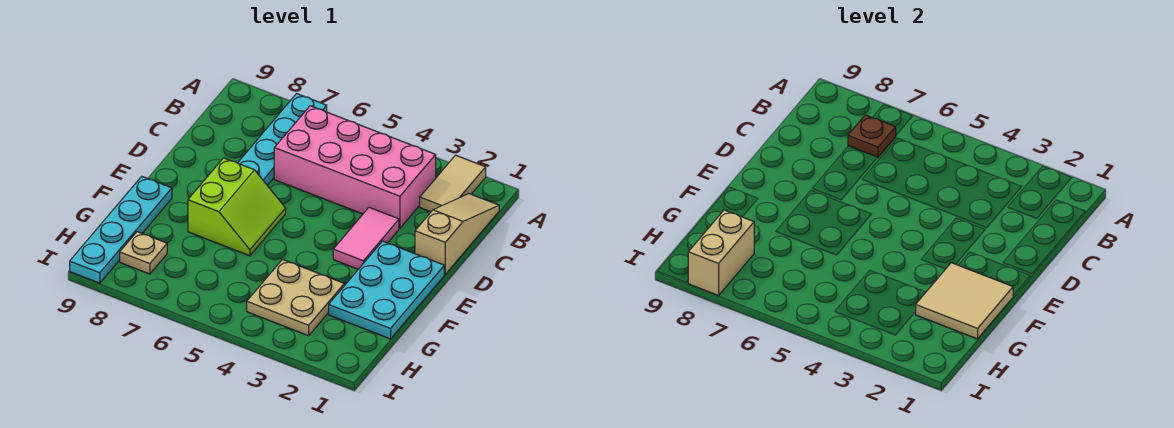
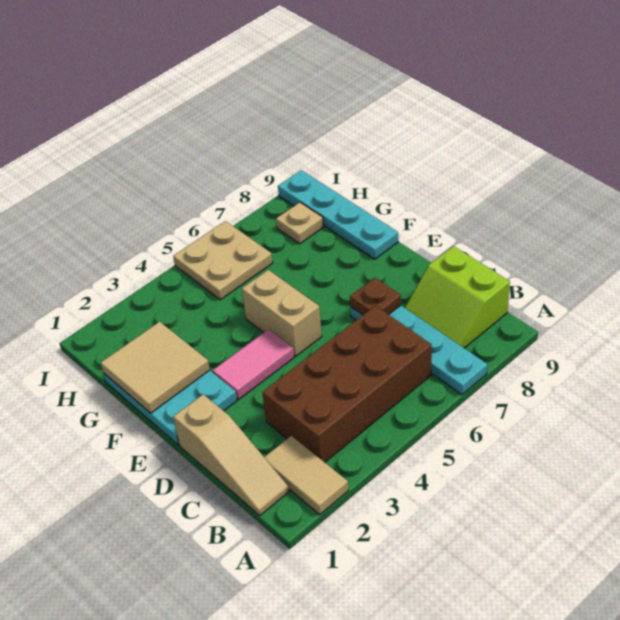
pink brick B3:C6 level 1 -> brown brick B3:C6 level 1
brown plate B7 level 2 -> brown plate D7 level 2
pink tile D3:E3 level 1 -> pink tile E3:E4 level 1
lime slope E6:F7 level 1 top 7 -> lime slope B8:C9 level 1 top 9
tan plate G3:H4 level 1 -> tan plate H5:I6 level 1
tan brick H8:I8 level 2 -> tan brick E5:F5 level 1

